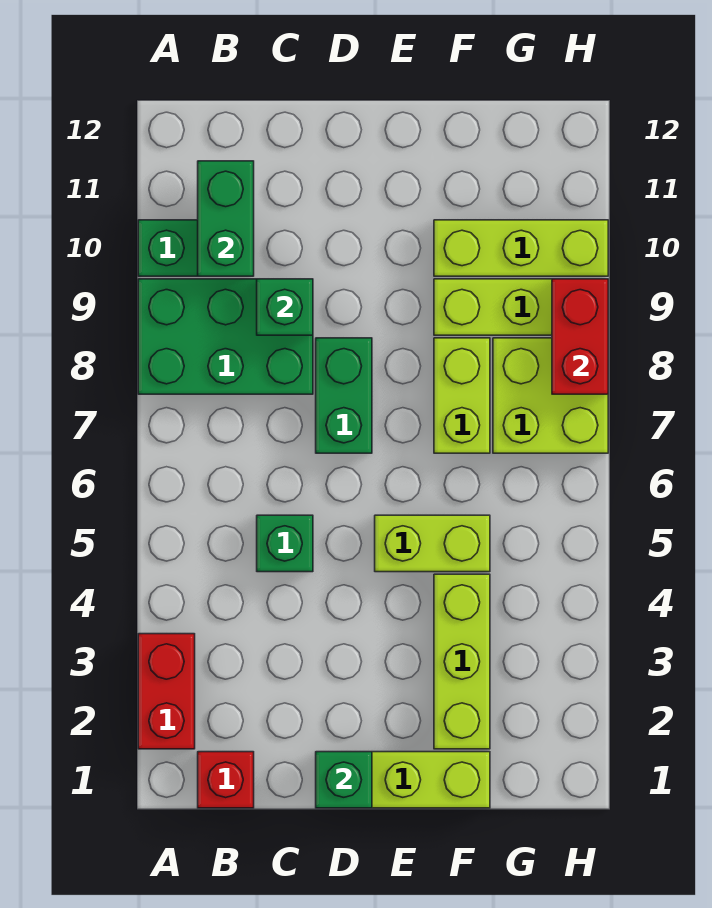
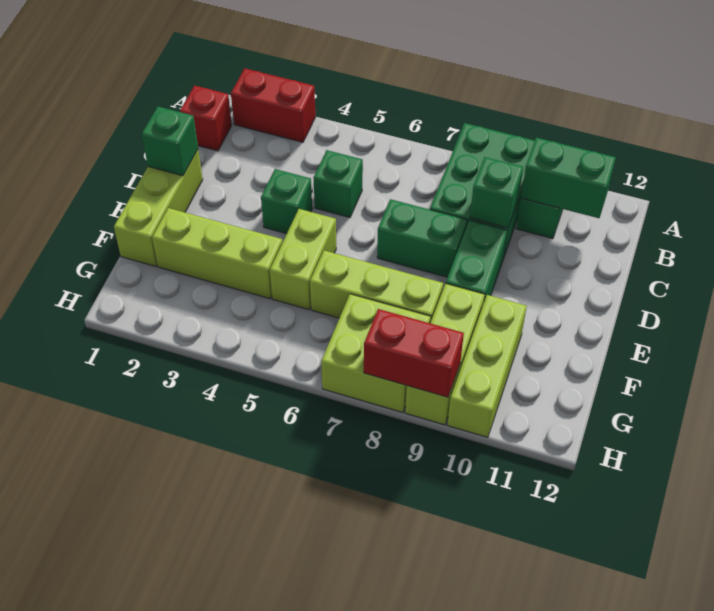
none -> green brick D4 level 1
none -> green brick D9:E9 level 1
lime brick F7:F8 level 1 -> lime brick F6:F8 level 1

